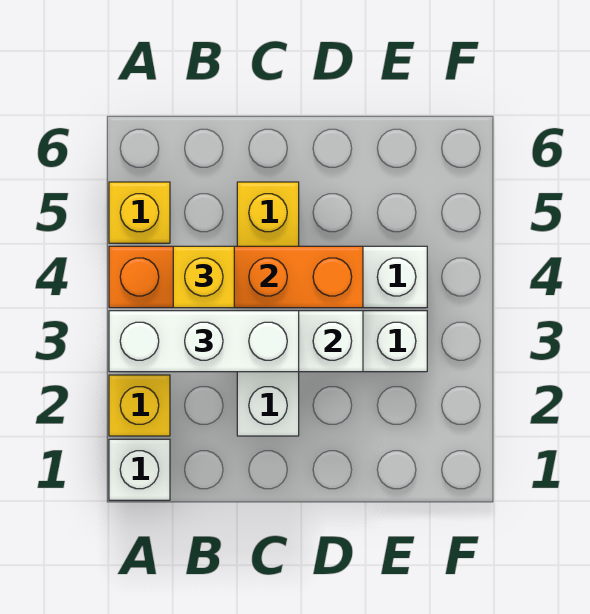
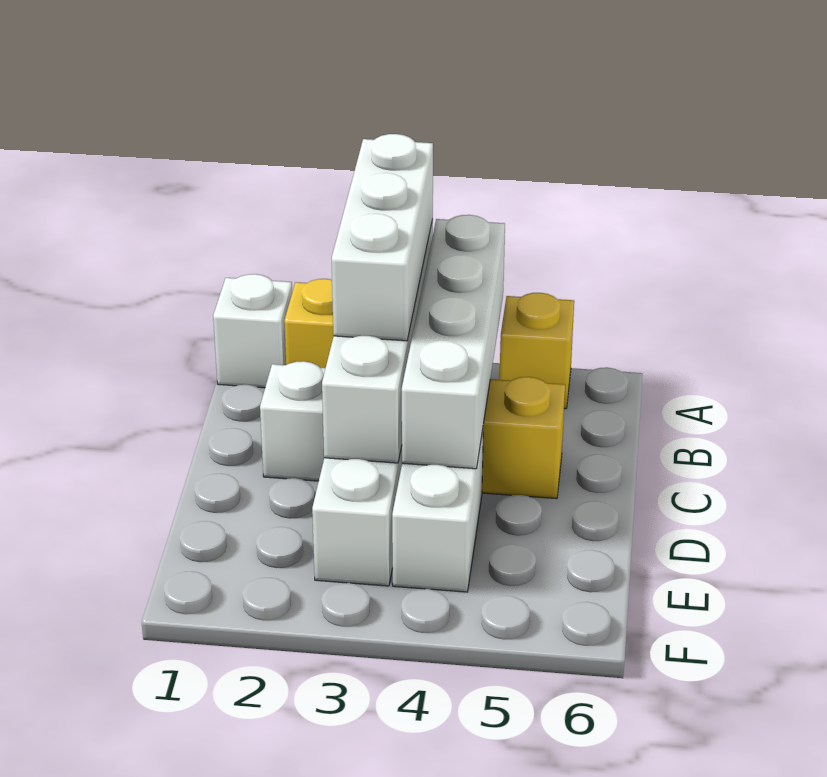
orange brick A4:D4 level 2 -> white brick A4:D4 level 2
yellow brick B4 level 3 -> none

